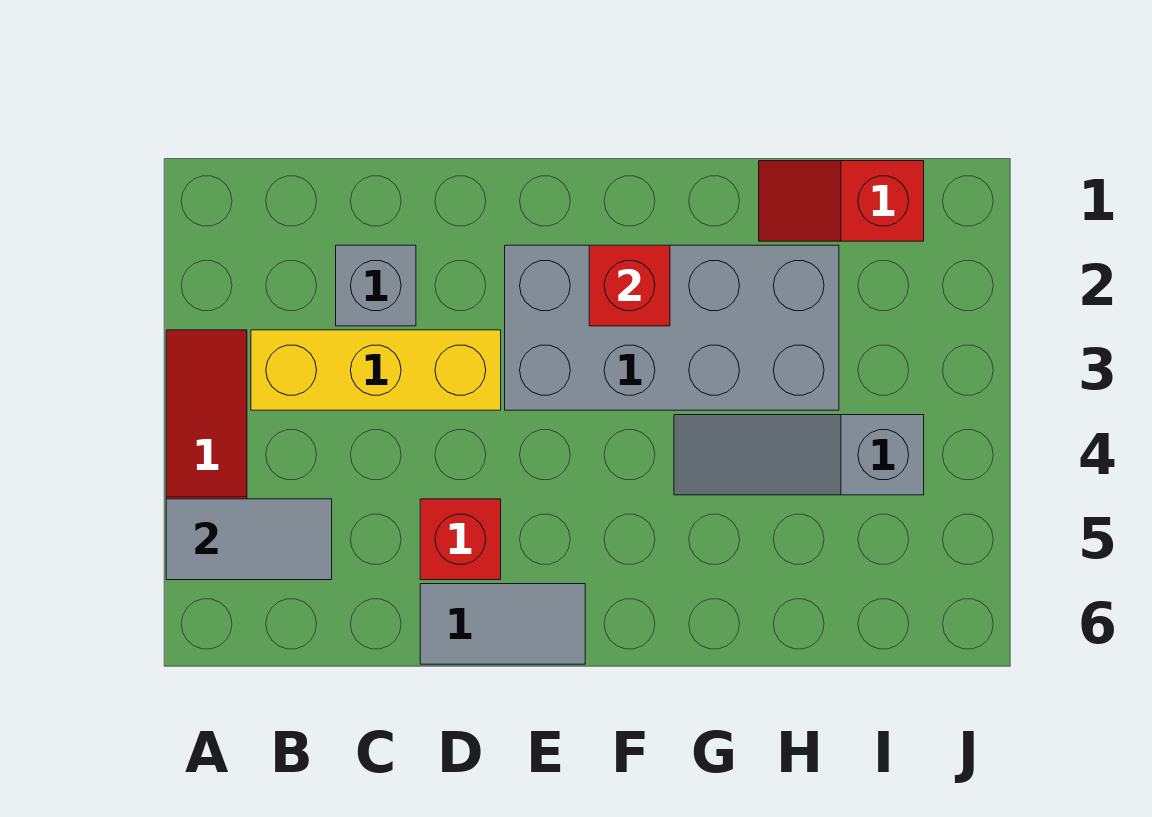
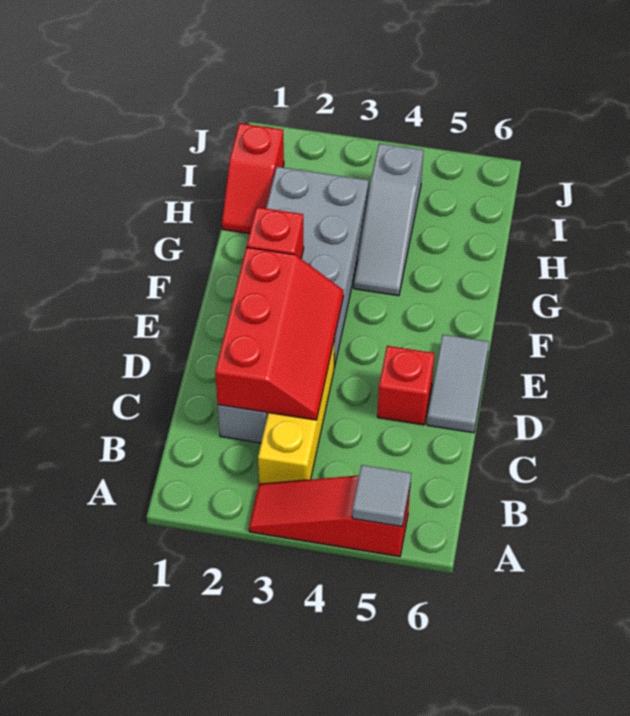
grey tile A5:B5 level 2 -> grey tile A5 level 2
none -> red slope C2:E3 level 2 top 2

